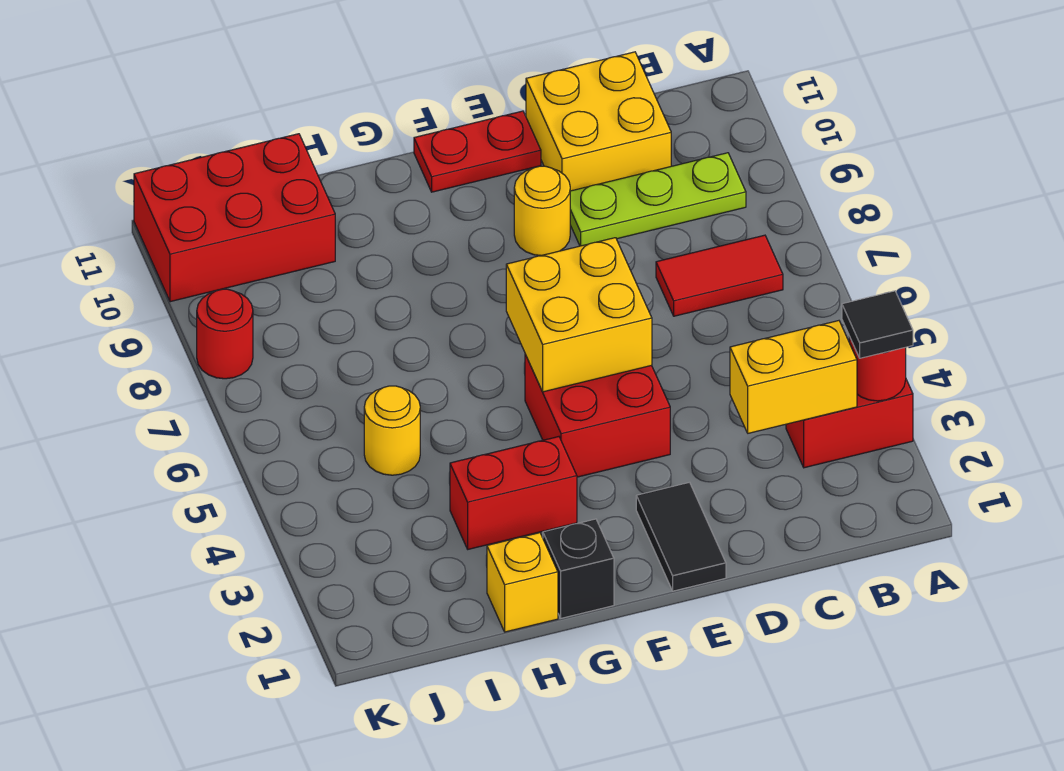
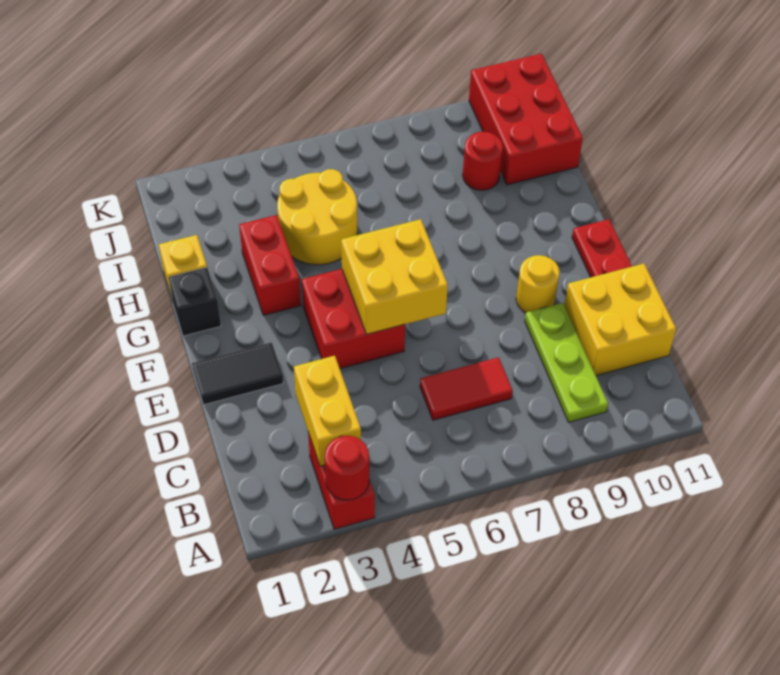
black tile A3 level 3 -> none
red tile B7:C7 level 1 -> red tile C6:C7 level 1
yellow round brick I5 level 1 -> yellow round brick H4:I5 level 1
red round brick K8 level 1 -> red round brick I9 level 1

